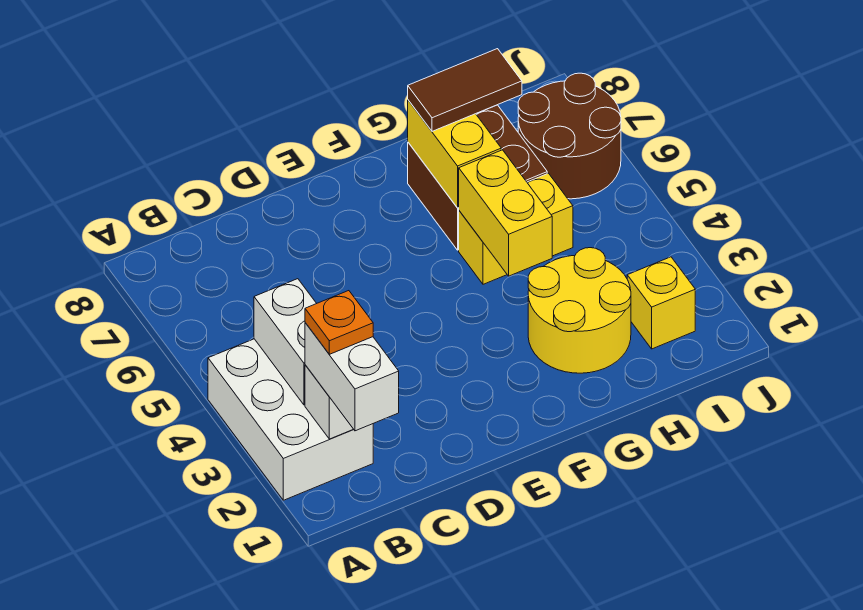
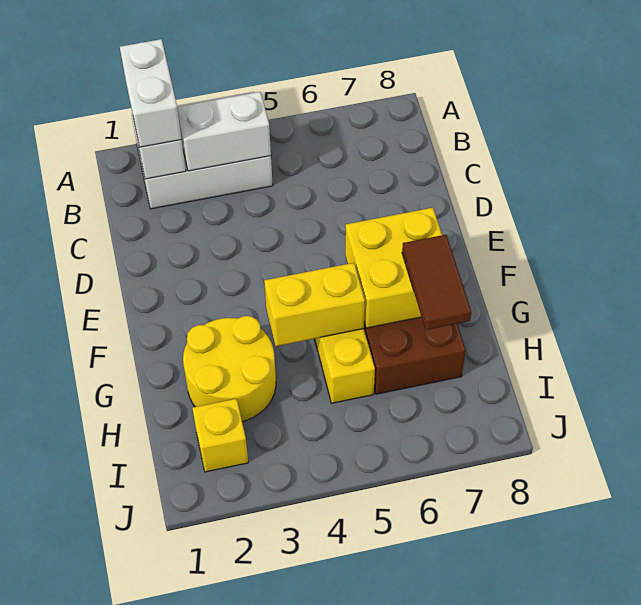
white brick B1:B2 level 3 -> white brick A2:B2 level 3
orange plate B2 level 4 -> none
yellow brick G6:G7 level 2 -> yellow brick F6:G7 level 2
brown round brick I6:J7 level 1 -> none

